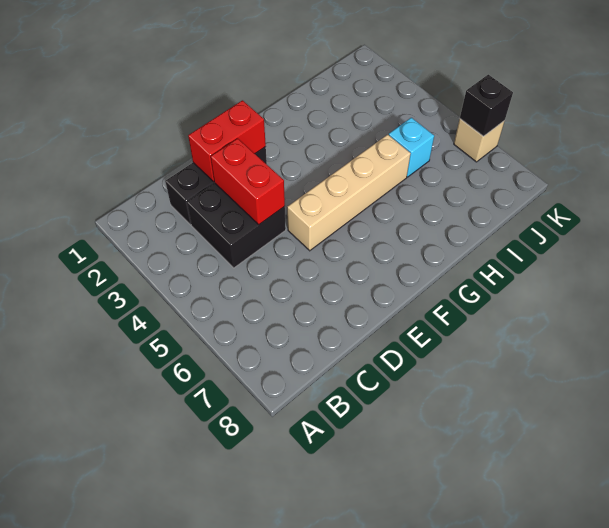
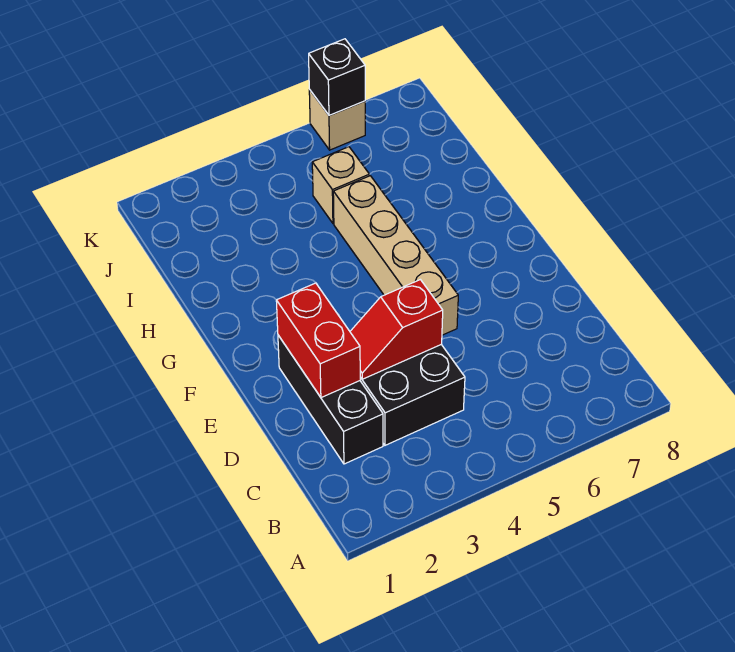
red brick D3:D4 level 2 -> red slope D3:D4 level 2 top 4
cyan brick I5 level 1 -> tan brick I5 level 1

